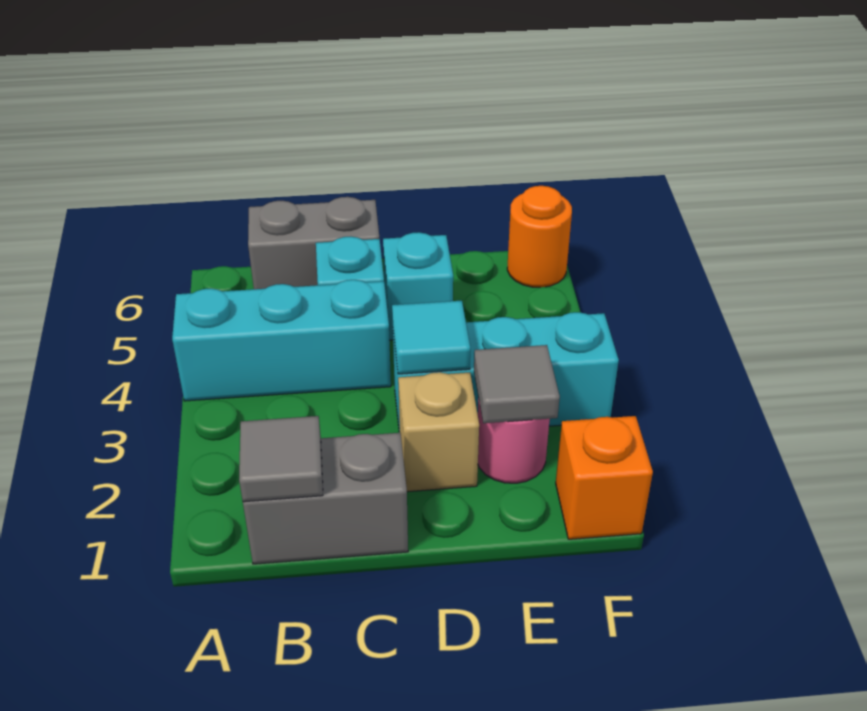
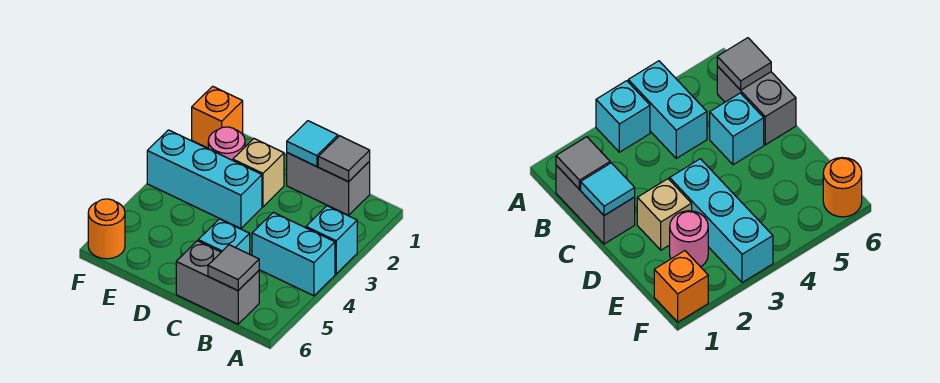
cyan brick A4:C4 level 1 -> cyan brick A4:B4 level 1
cyan tile D3 level 2 -> cyan tile C1 level 2
cyan brick D5 level 1 -> cyan brick A3 level 1
grey tile E2 level 2 -> grey tile B6 level 2

